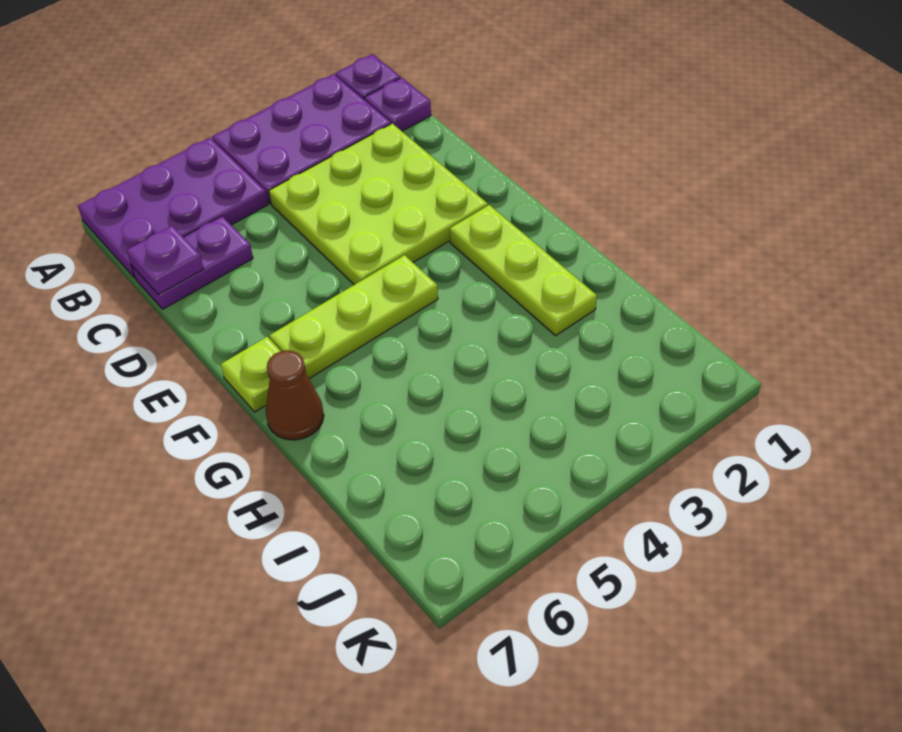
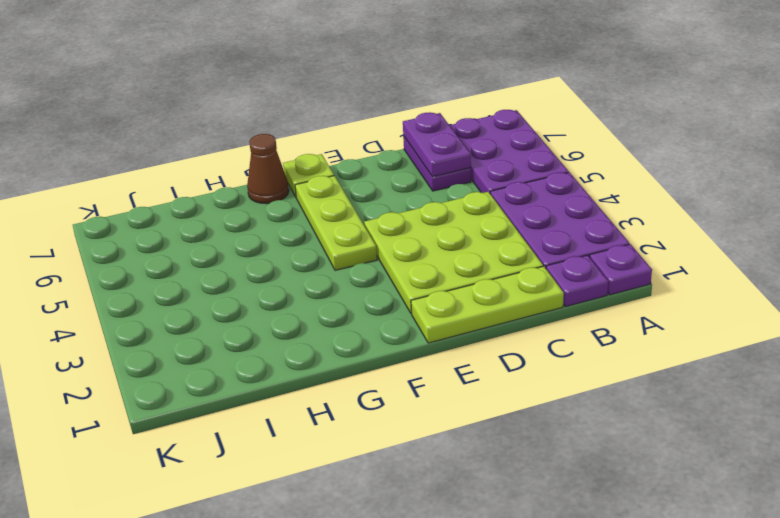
purple plate C7 level 2 -> purple plate C6:C7 level 2
lime plate F2:H2 level 1 -> lime plate C1:E1 level 1

